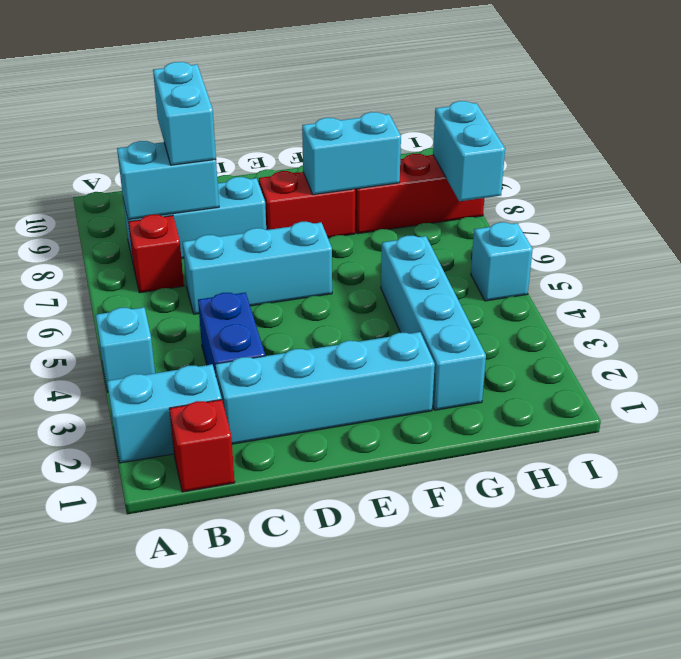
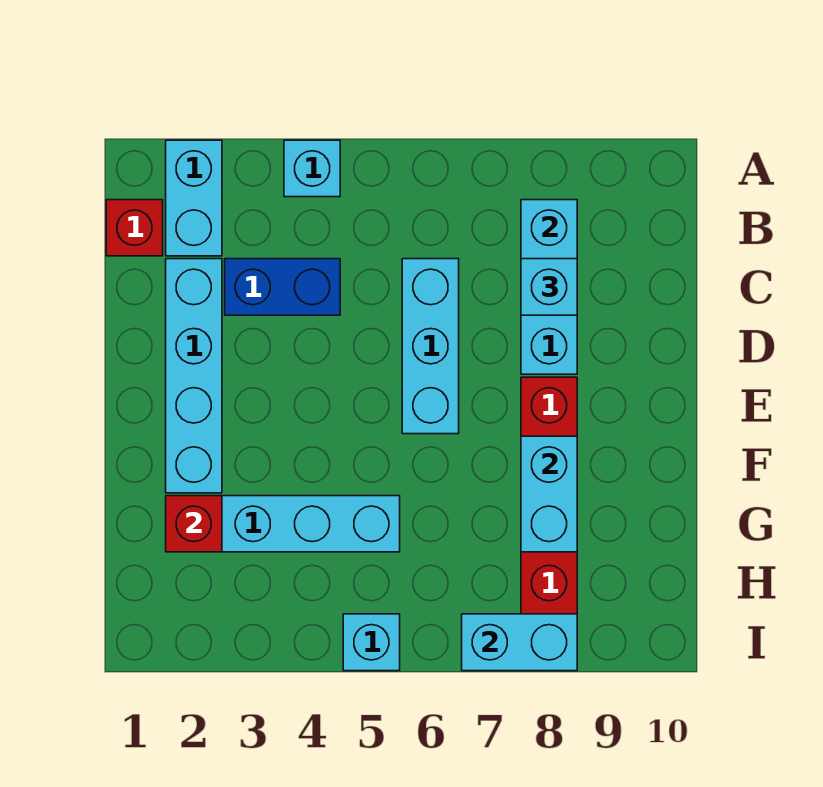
red brick B7 level 1 -> red brick G2 level 2
cyan brick C8:C9 level 3 -> cyan brick C8 level 3

